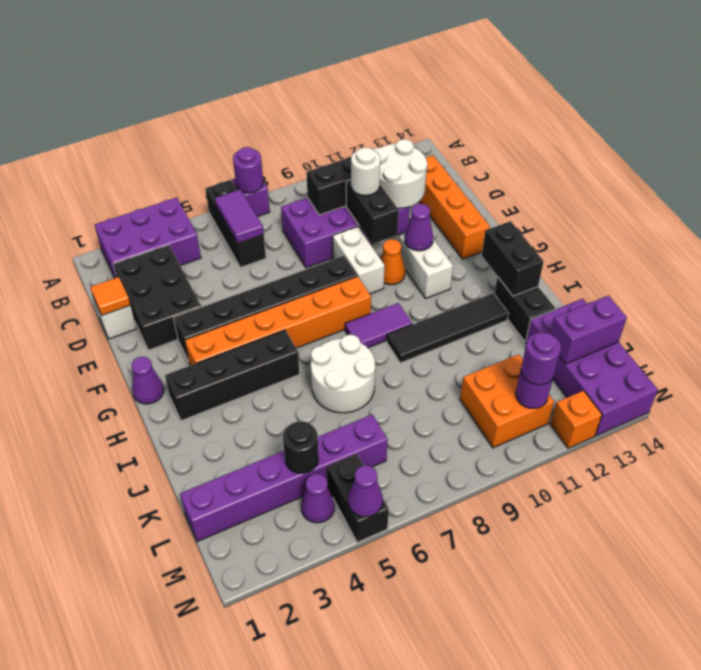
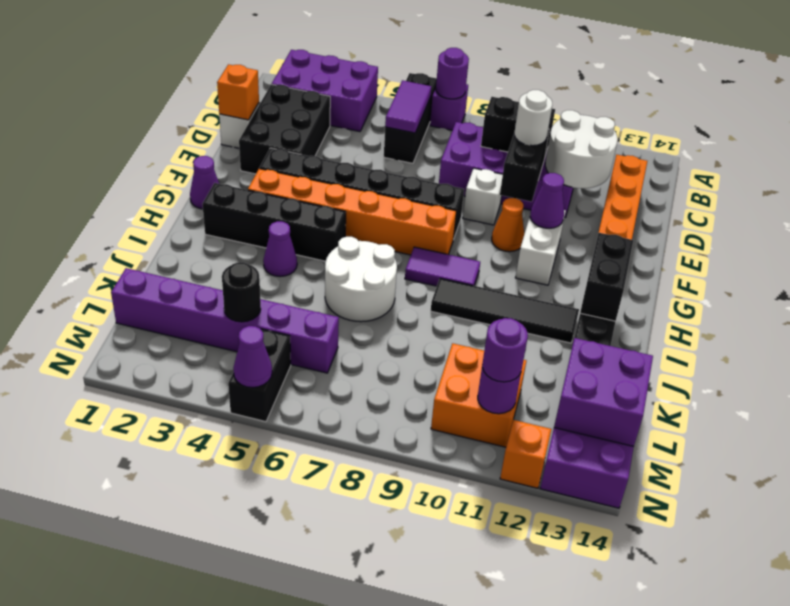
orange tile D1 level 2 -> orange brick D1 level 2
white brick E9:F9 level 1 -> white brick E9 level 1
purple brick L13:L14 level 2 -> purple brick L13:M14 level 2
purple cone M4 level 1 -> purple cone I4 level 1

